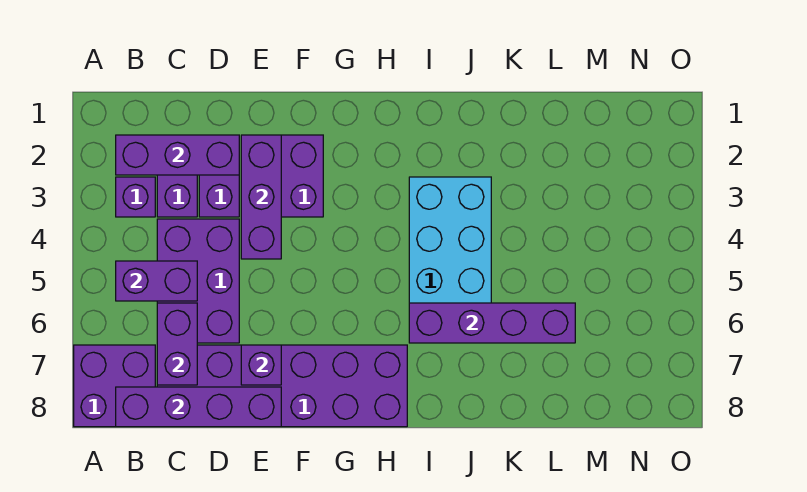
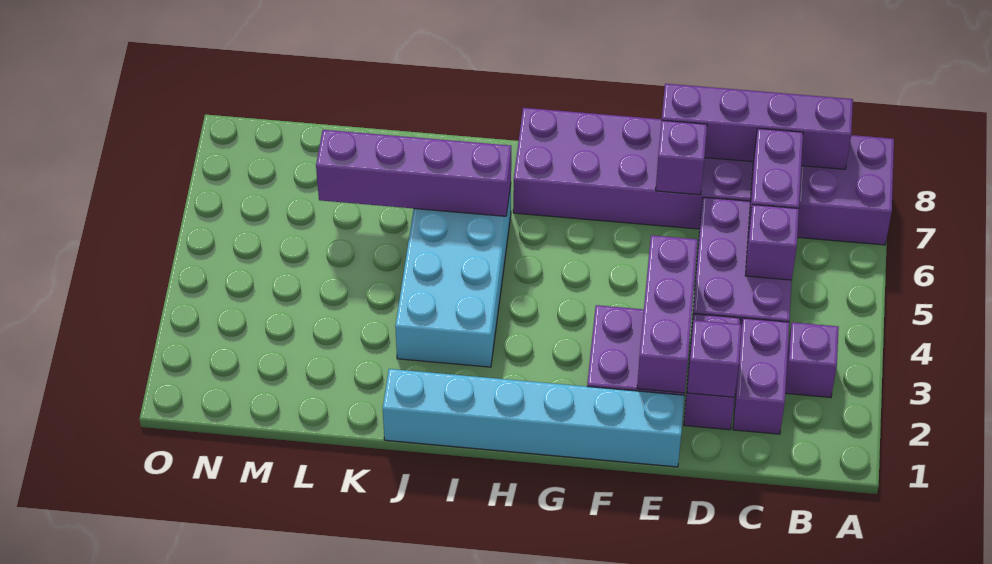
purple brick B2:D2 level 2 -> purple brick D2 level 2
purple brick B5:C5 level 2 -> purple brick C5 level 2
none -> cyan brick E1:J1 level 1

